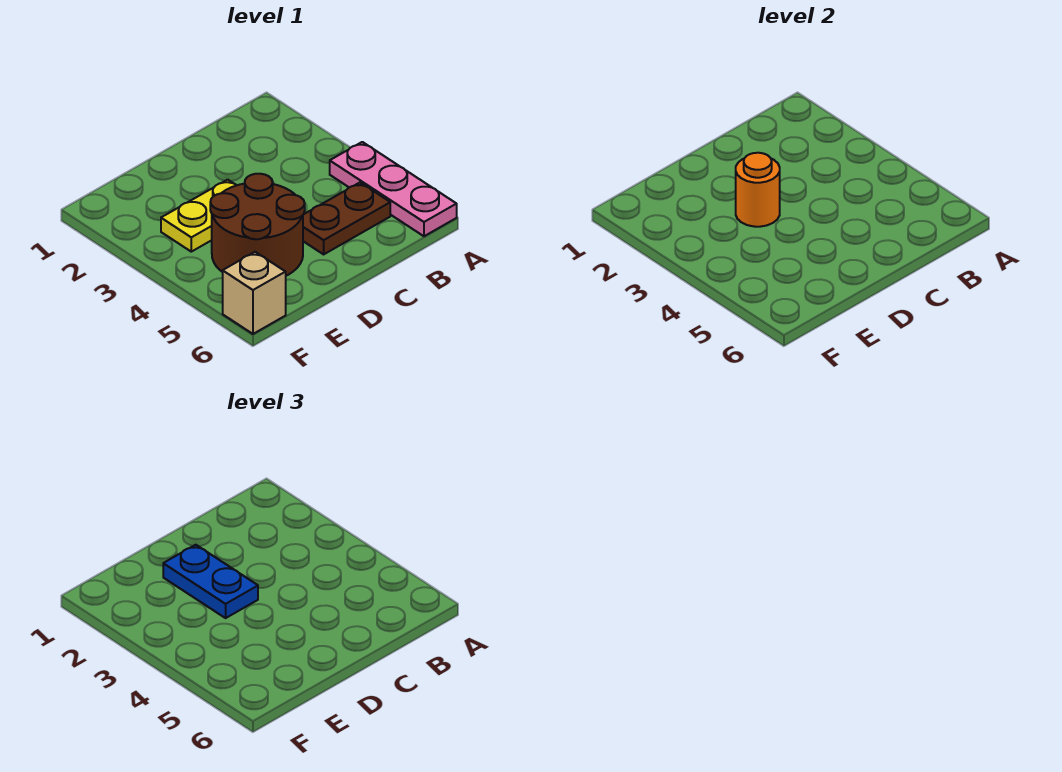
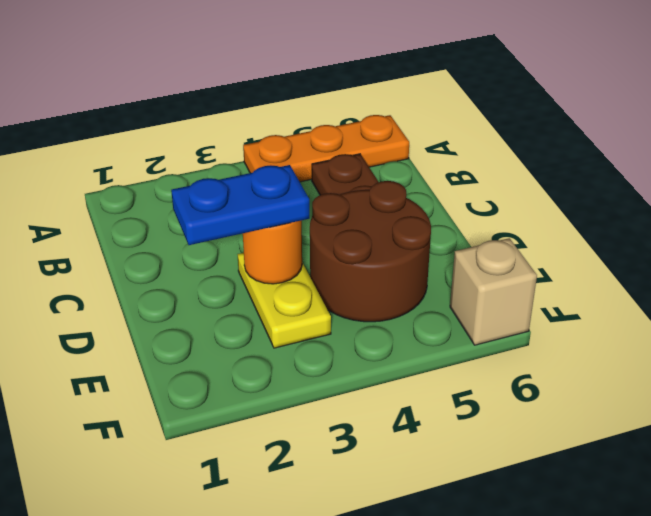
pink plate A4:A6 level 1 -> orange plate A4:A6 level 1

